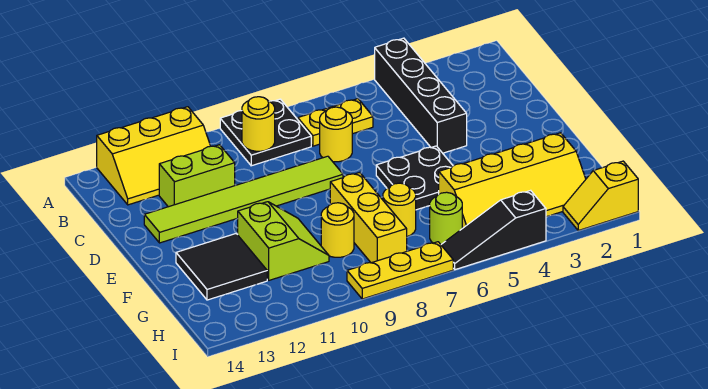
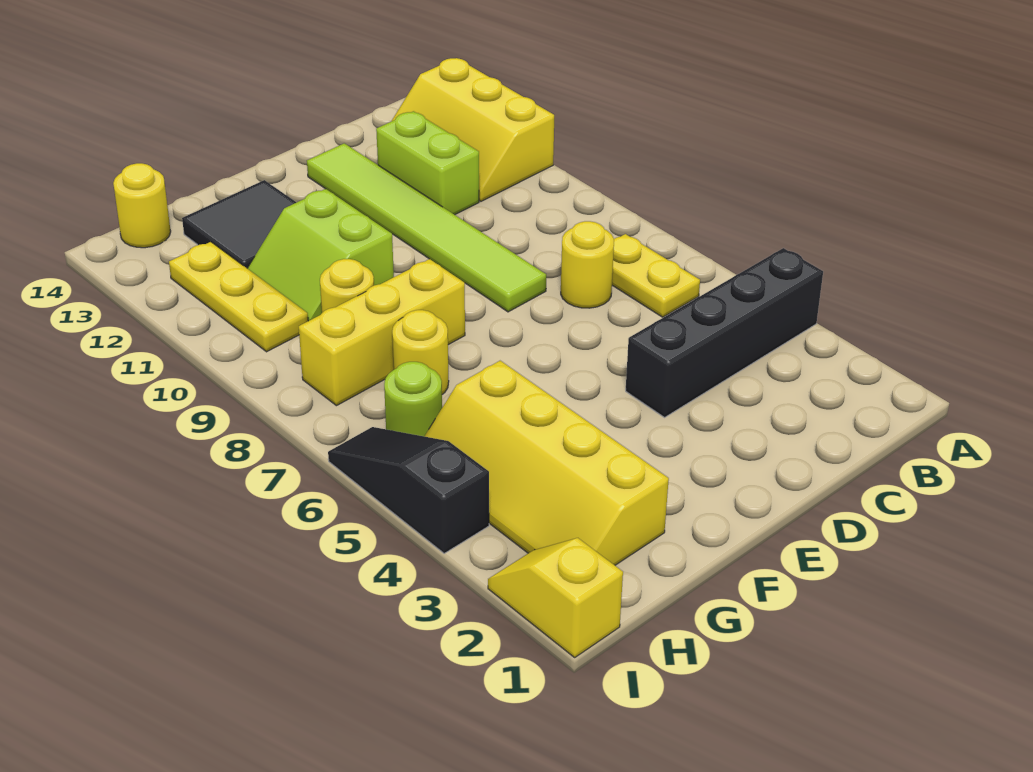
black plate A8:B9 level 1 -> none
yellow round brick B9 level 2 -> yellow round brick H14 level 1
black plate E5:F6 level 1 -> none
lime slope F10:G11 level 1 top 11 -> lime slope F10:G11 level 1 top F
yellow plate I7:I9 level 1 -> yellow plate H10:H12 level 1

